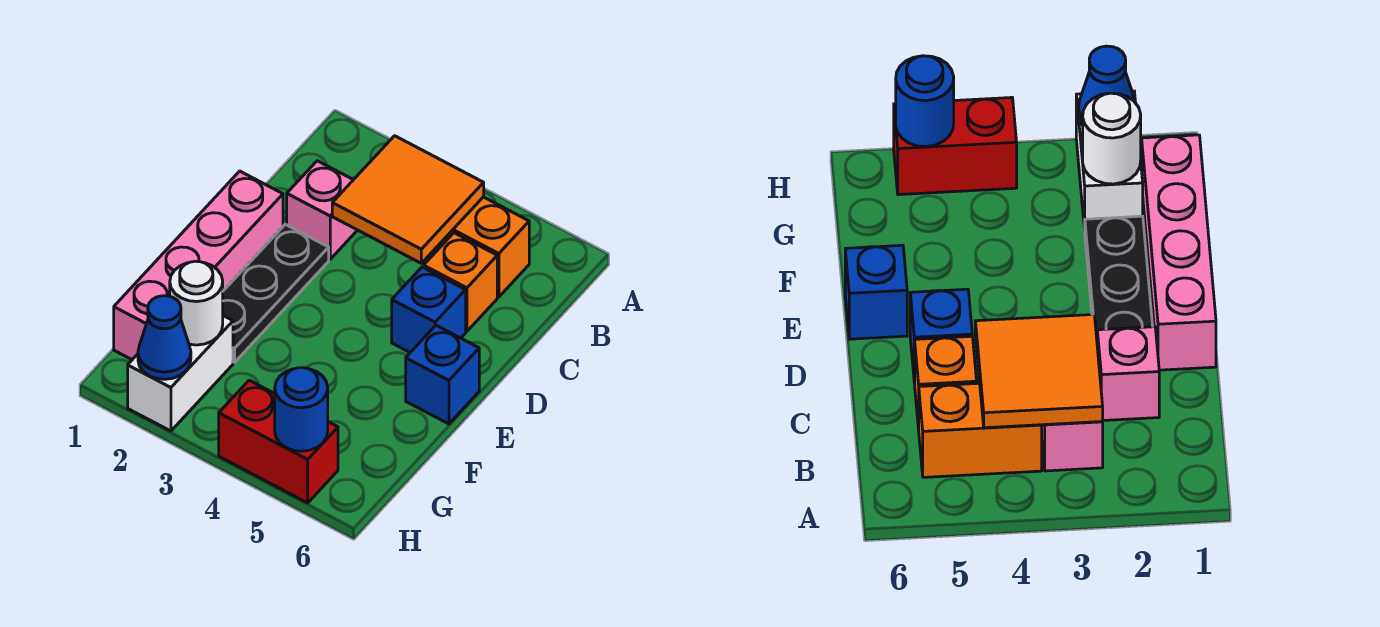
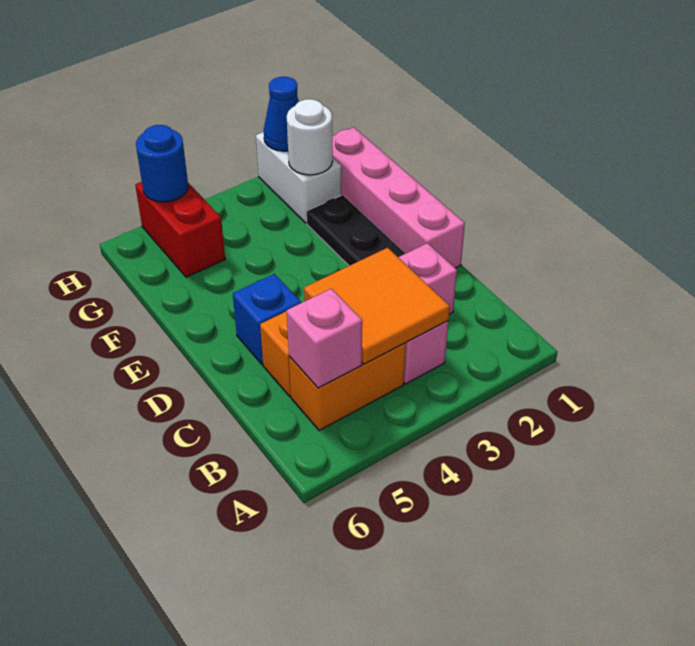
none -> pink brick B5 level 2
blue brick E6 level 1 -> none
red brick H4:H5 level 1 -> red brick G5:H5 level 1

